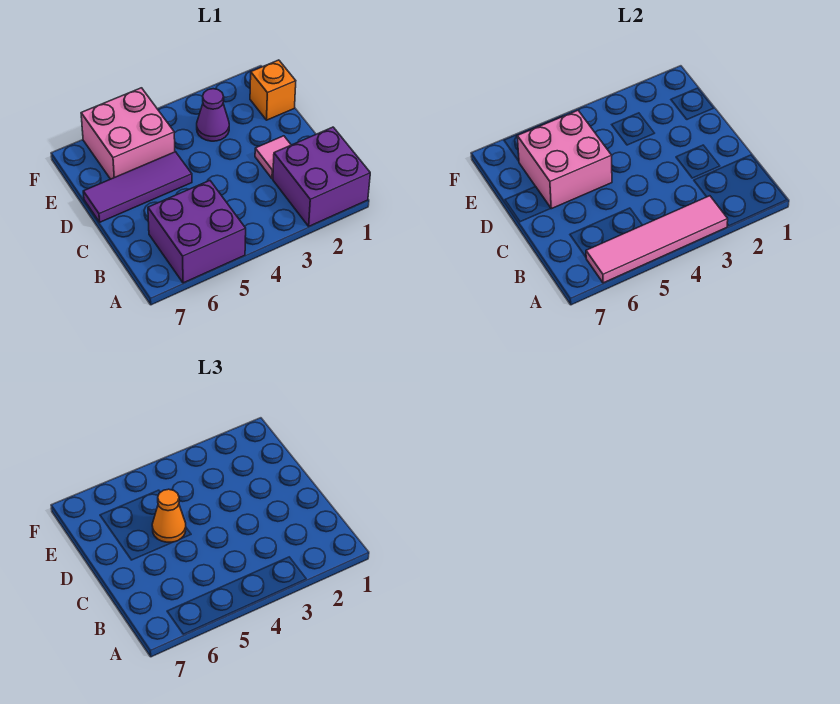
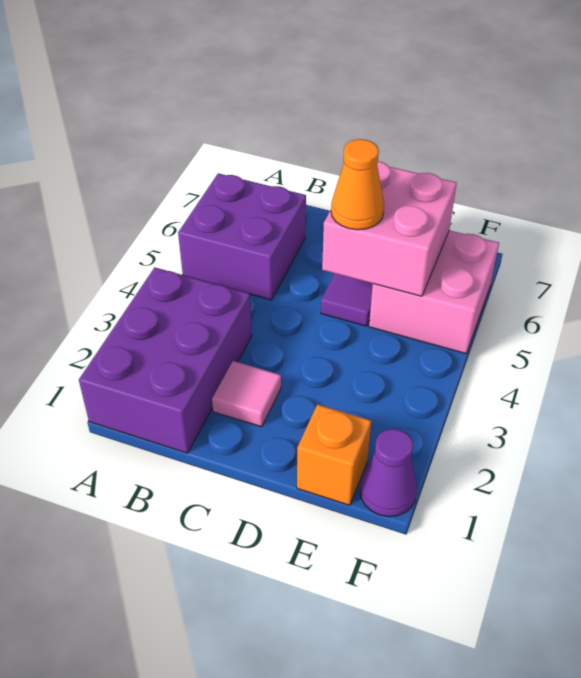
purple brick A1:B2 level 1 -> purple brick A1:B3 level 1
pink tile A3:A6 level 2 -> none
purple cone E3 level 1 -> purple cone F1 level 1

